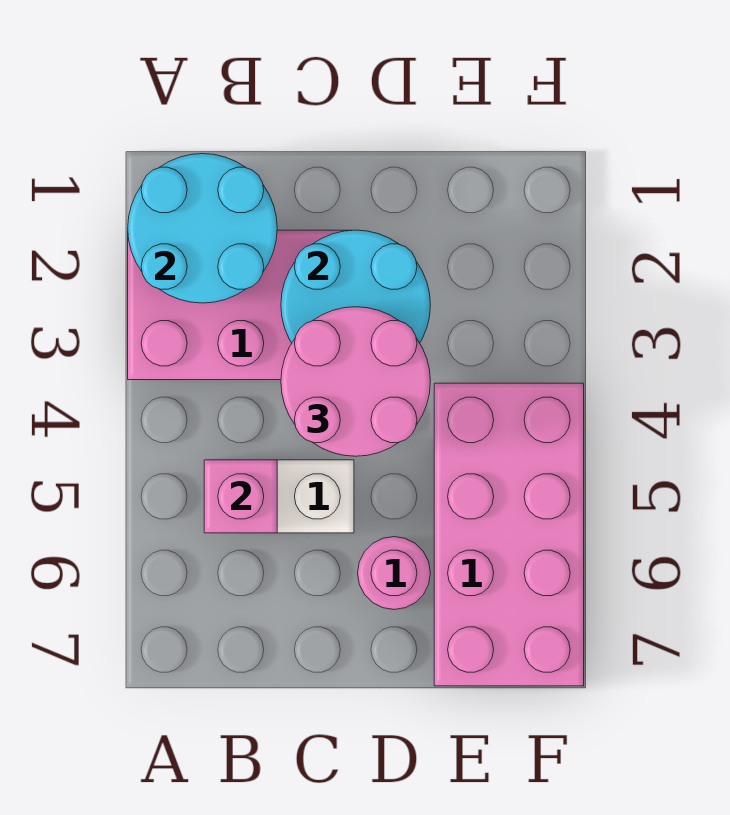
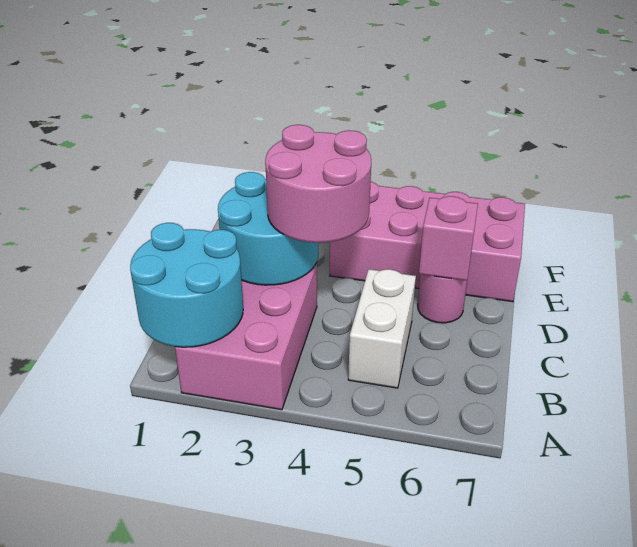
pink brick B5 level 2 -> pink brick D6 level 2

